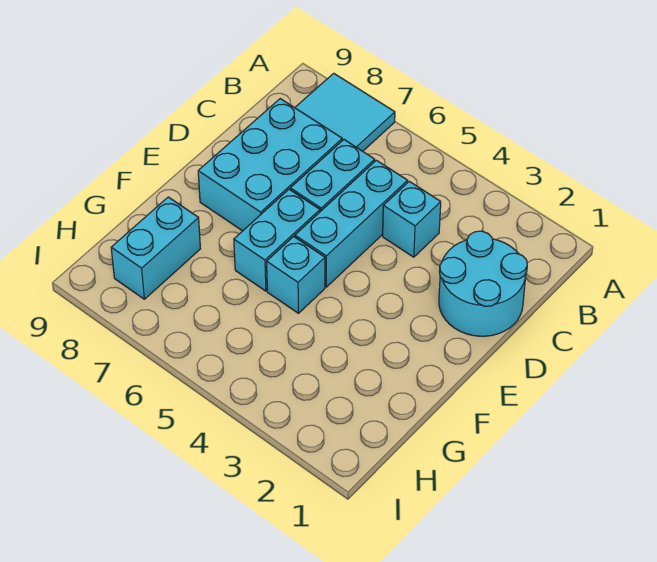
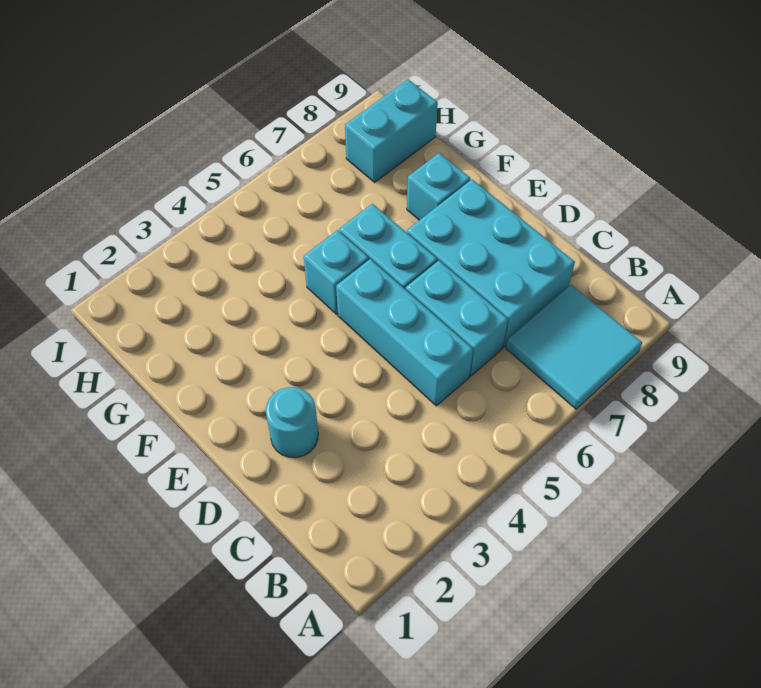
cyan round brick C1:D2 level 1 -> cyan round brick D2 level 1
cyan brick C4 level 1 -> cyan brick F8 level 1
cyan brick G8:H8 level 1 -> cyan brick H8:H9 level 1

